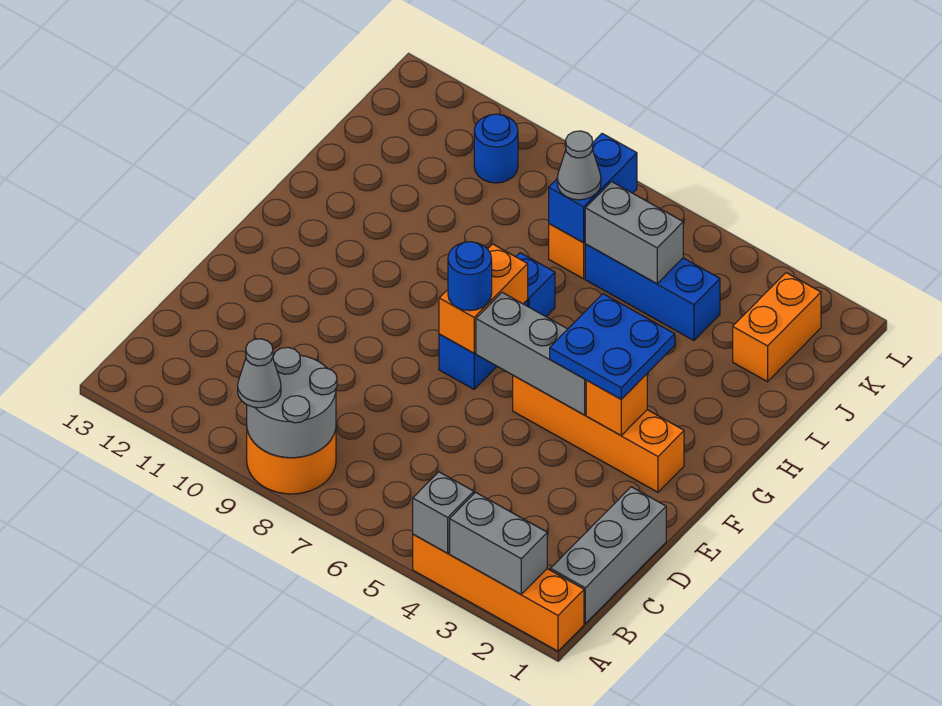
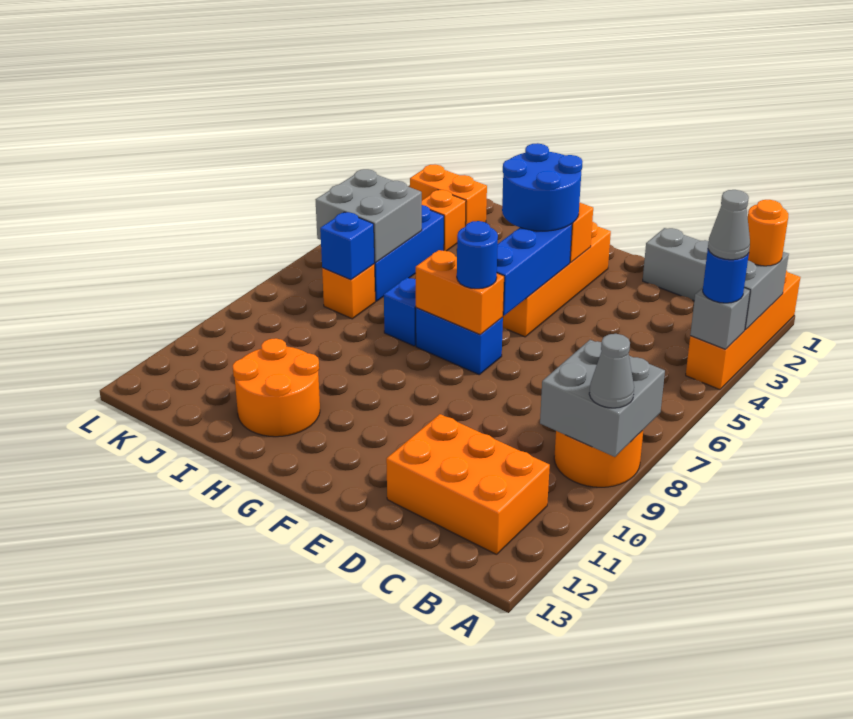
none -> orange round brick A2 level 3
grey round brick A8:B9 level 2 -> grey brick A8:B9 level 2
none -> orange brick B11:D12 level 1
blue plate F3:G4 level 3 -> blue round brick F3:G4 level 3
grey brick F4:F6 level 2 -> blue brick F4:F6 level 2
none -> orange round brick H11:I12 level 1
none -> orange brick J3 level 1
grey brick J5:J6 level 2 -> grey brick J5:K6 level 2
blue brick J7:K7 level 2 -> blue brick J7 level 2
grey cone J7 level 3 -> grey cone A4 level 4
blue round brick K10 level 1 -> blue round brick A4 level 3

